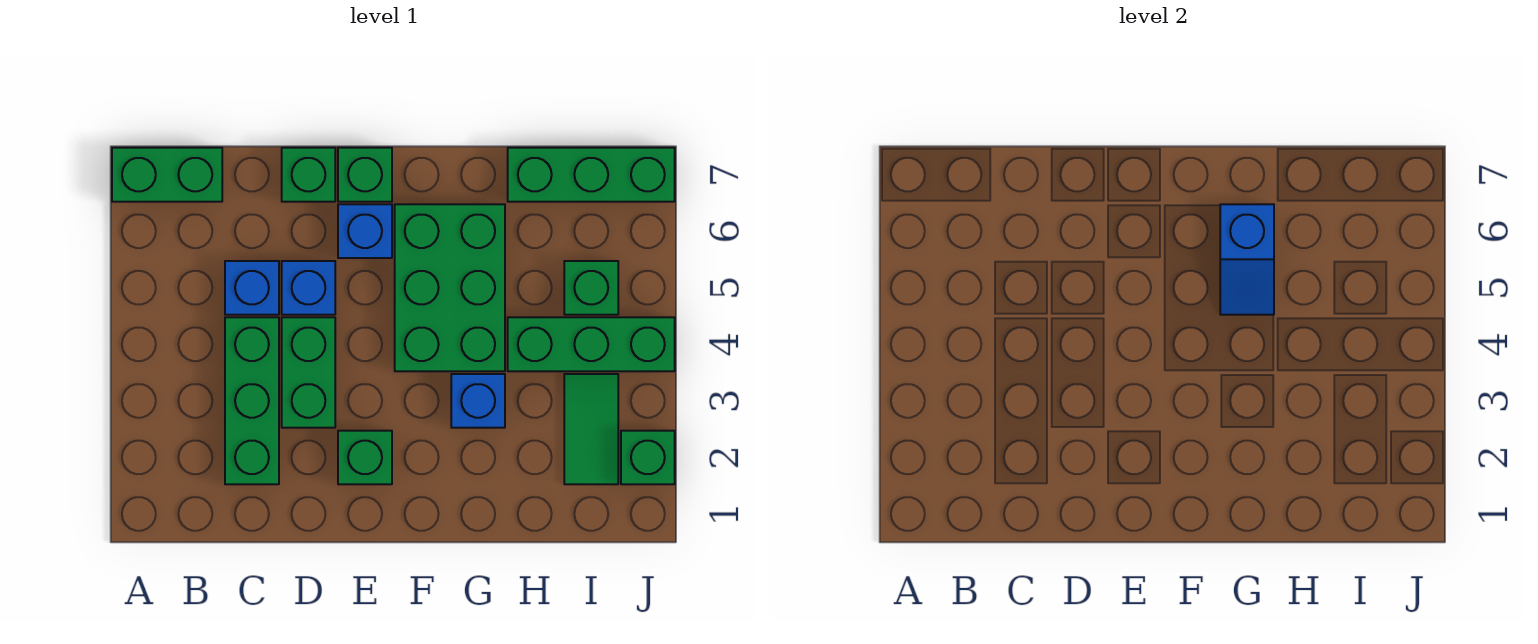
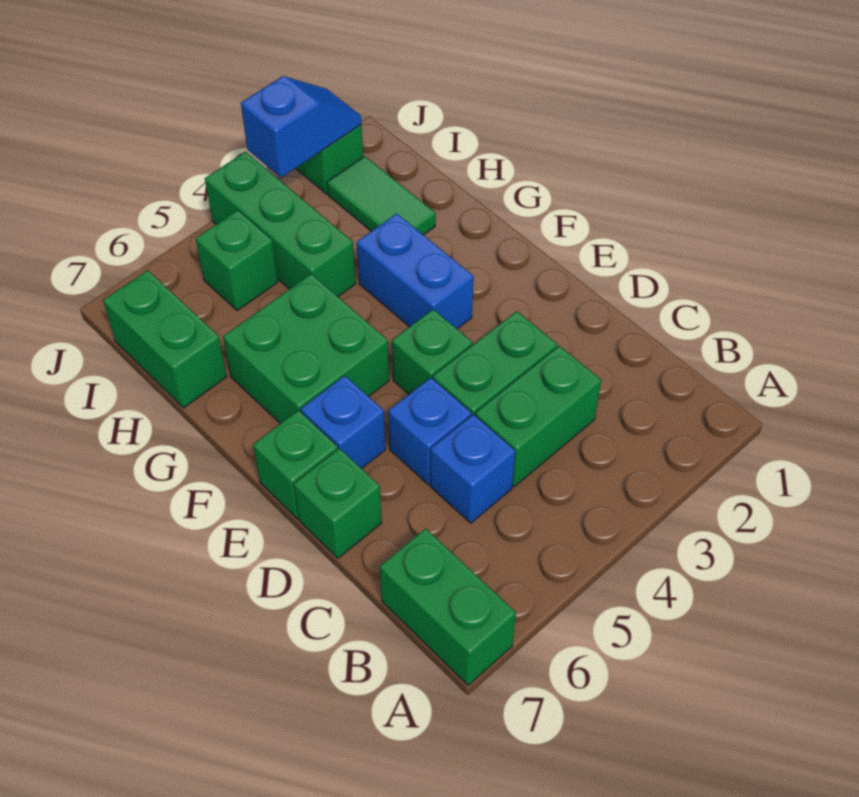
green brick C2:C4 level 1 -> green brick C3:C4 level 1
green brick E2 level 1 -> green brick E4 level 1
green brick F4:G6 level 1 -> green brick F5:G6 level 1
blue brick G3 level 1 -> blue brick F3:G3 level 1
blue slope G5:G6 level 2 top 6 -> blue slope J2:J3 level 2 top 3
green brick H7:J7 level 1 -> green brick H7:I7 level 1
green tile I2:I3 level 1 -> green tile H2:I2 level 1

